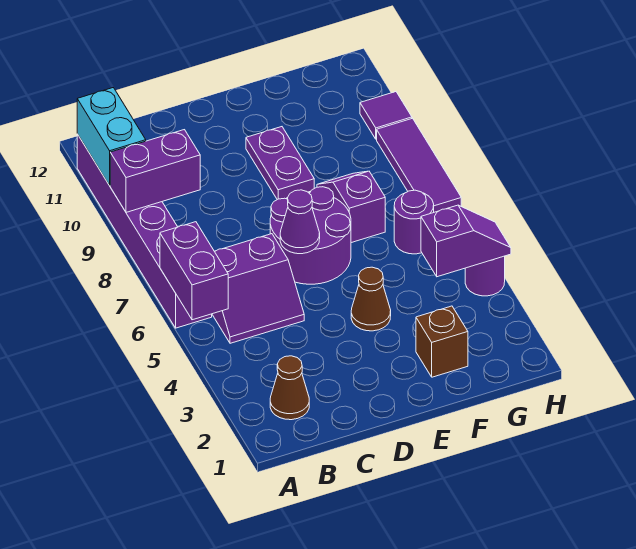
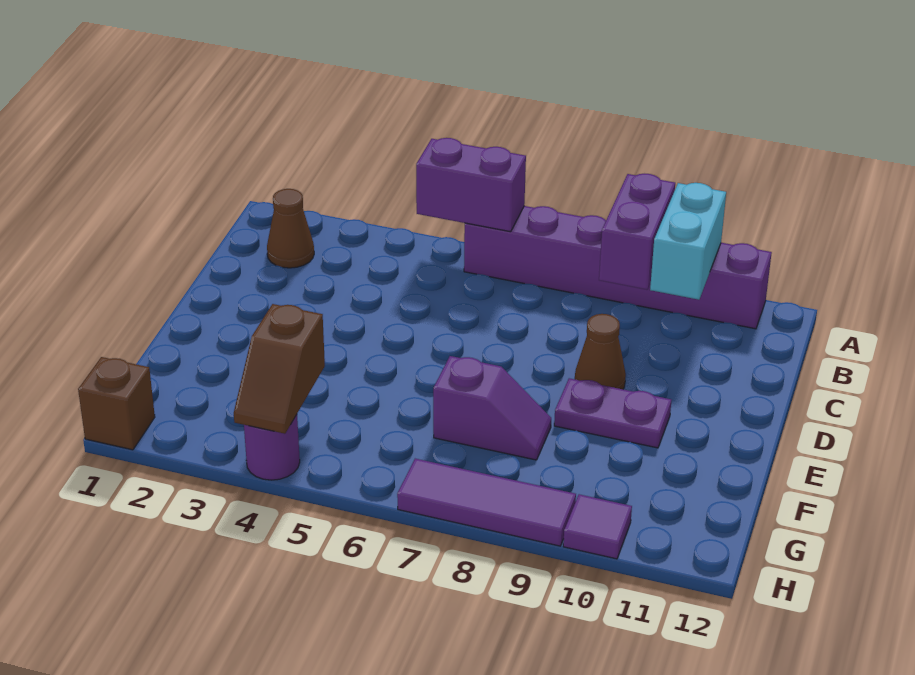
cyan brick A10:A11 level 2 -> cyan brick A10:B10 level 2
purple slope B5:C6 level 1 top 6 -> none
purple round brick D6:E7 level 1 -> none
purple cone D6 level 2 -> none
brown cone E4 level 1 -> brown cone D9 level 1
brown brick F2 level 1 -> brown brick H1 level 1
purple slope G4:H4 level 2 top G -> brown slope G4:H4 level 2 top G
purple round brick G6 level 1 -> none

